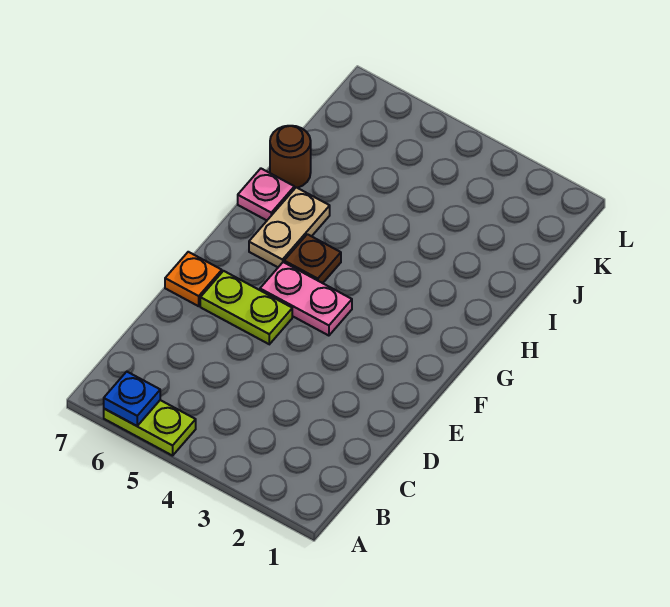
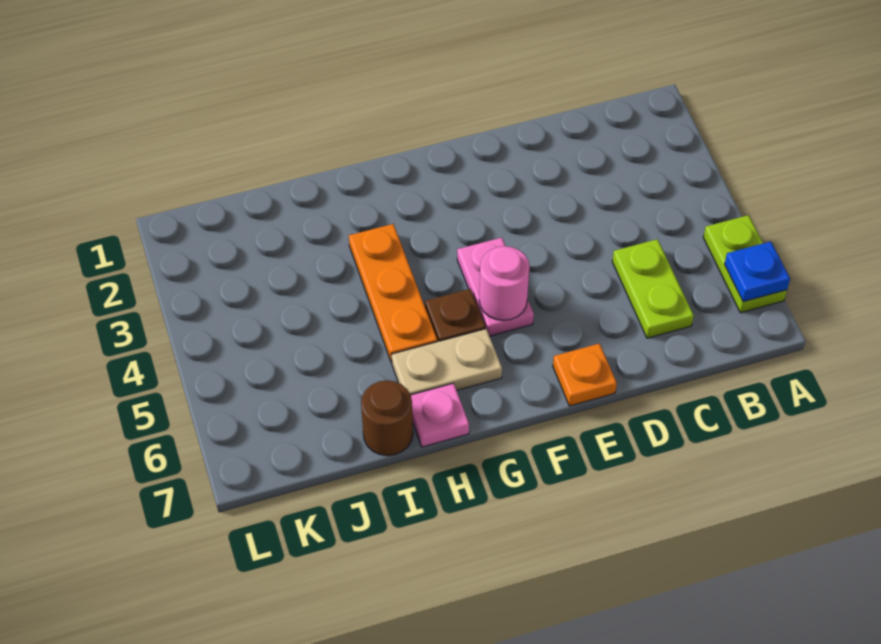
lime plate E5:E6 level 1 -> lime plate C5:C6 level 1
none -> pink round brick F5 level 2
none -> orange plate H3:H5 level 1

